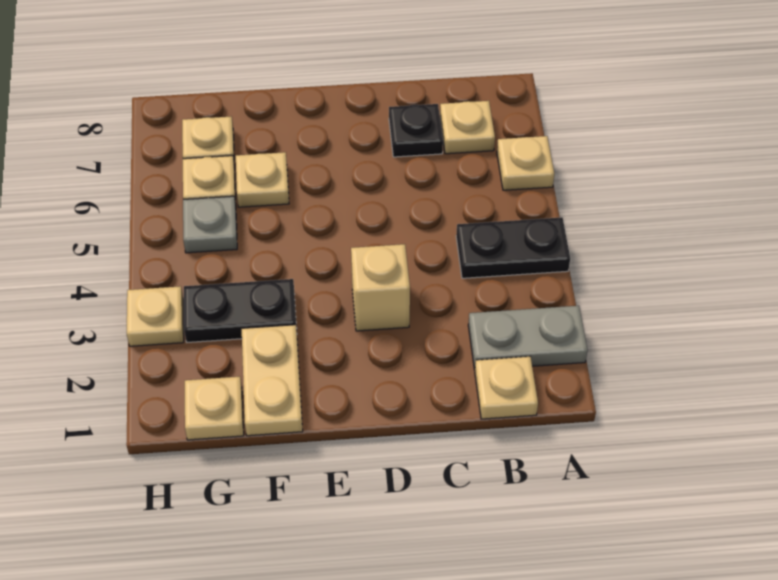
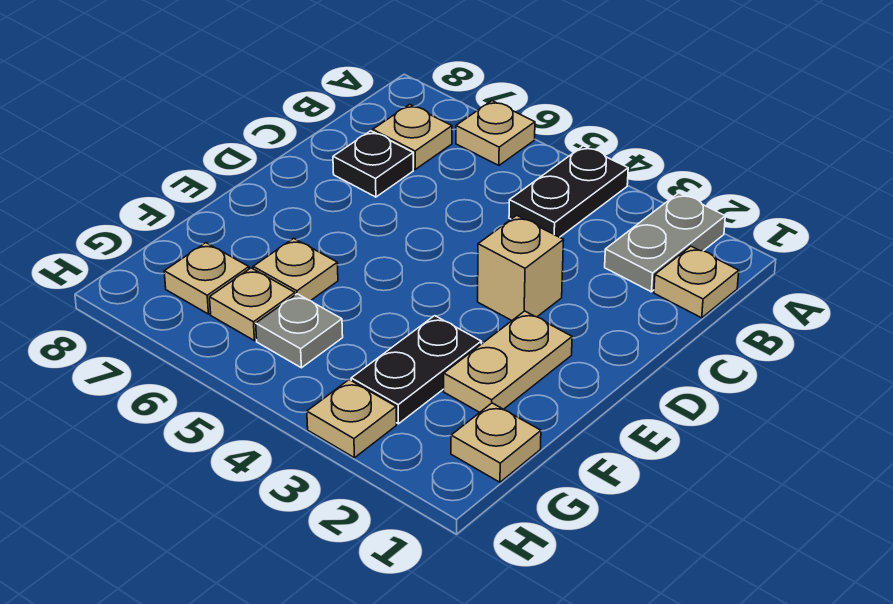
tan plate F1:F2 level 1 -> tan plate E2:F2 level 1

